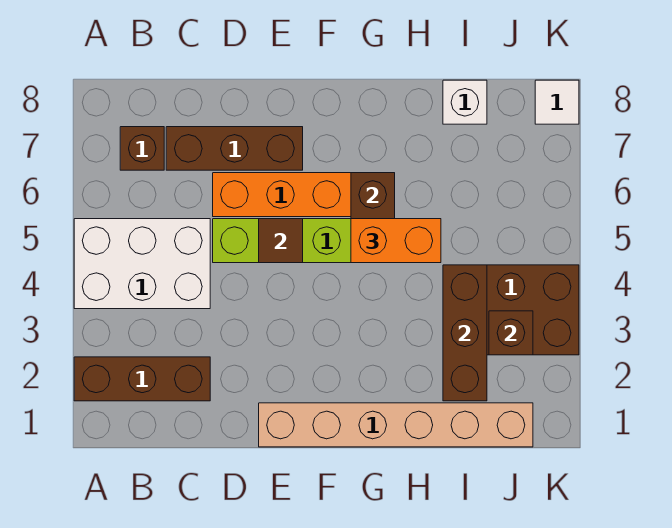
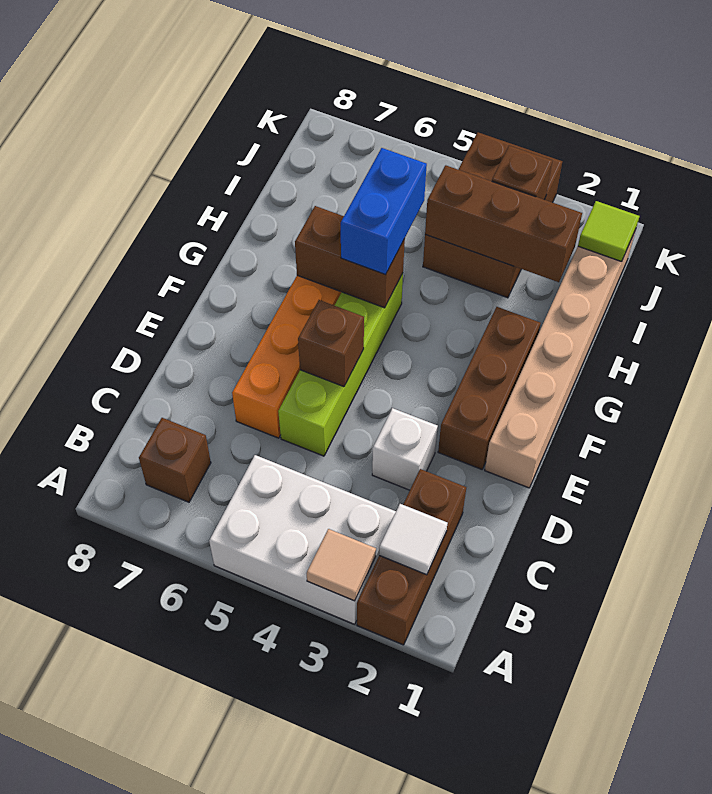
none -> tan tile A3 level 2
white brick A4:C5 level 1 -> white brick A3:B5 level 1
brown brick C7:E7 level 1 -> brown brick E2:G2 level 1
brown tile E5 level 2 -> brown brick E5 level 2
orange brick G5:H5 level 3 -> blue brick G5:H5 level 3
white brick I8 level 1 -> white brick D3 level 1
none -> lime tile J1 level 2
white tile K8 level 1 -> white tile B2 level 2

